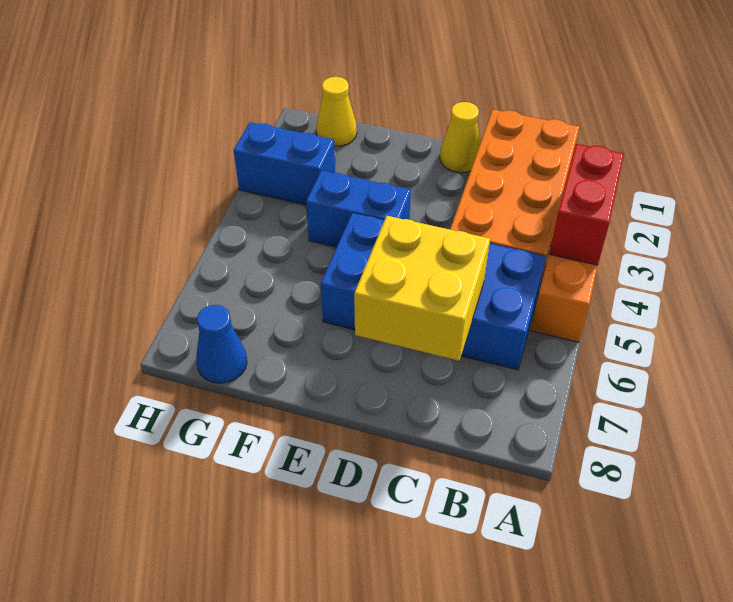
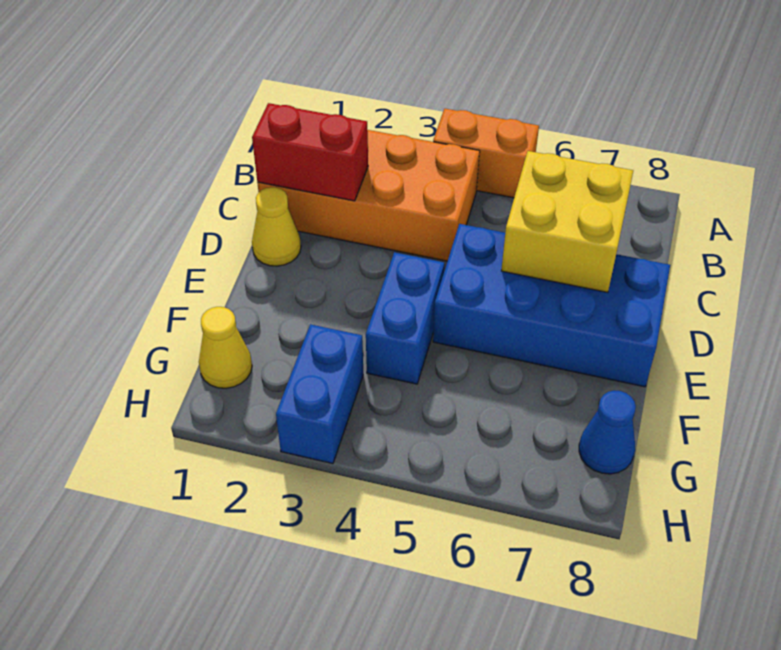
red brick A3:A4 level 2 -> red brick C1:C2 level 2
blue brick B5:E6 level 1 -> blue brick D5:E8 level 1

